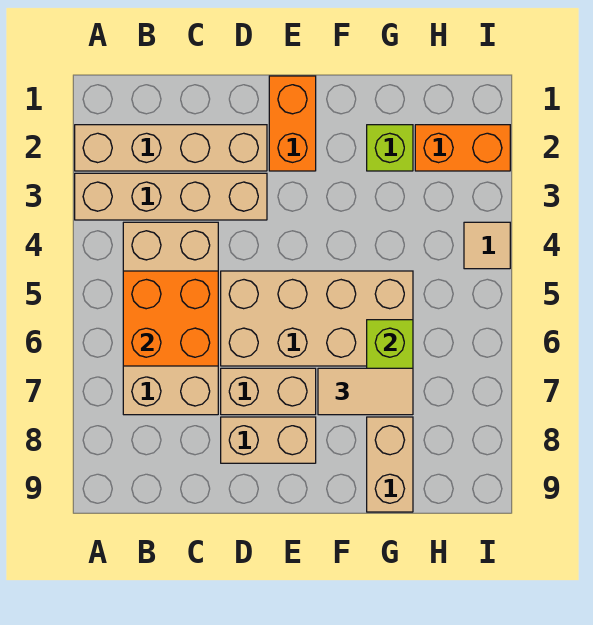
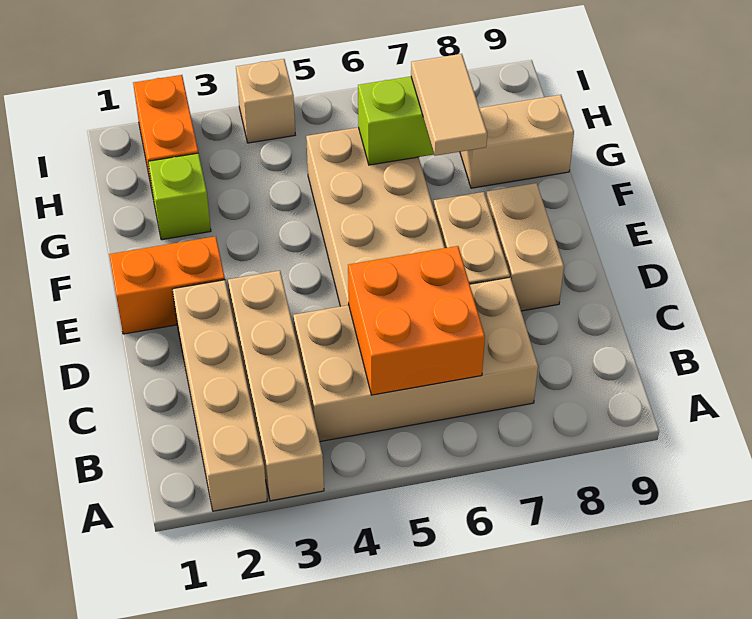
tan tile I4 level 1 -> tan brick I4 level 1

